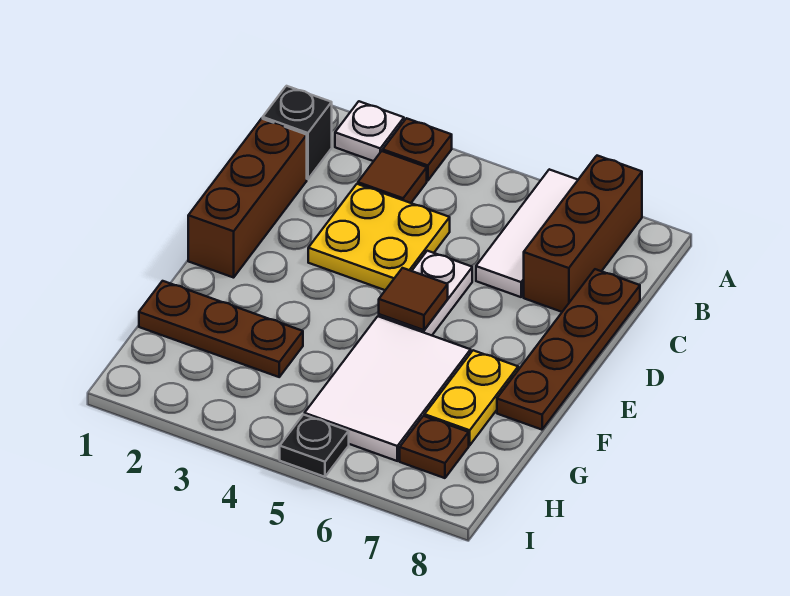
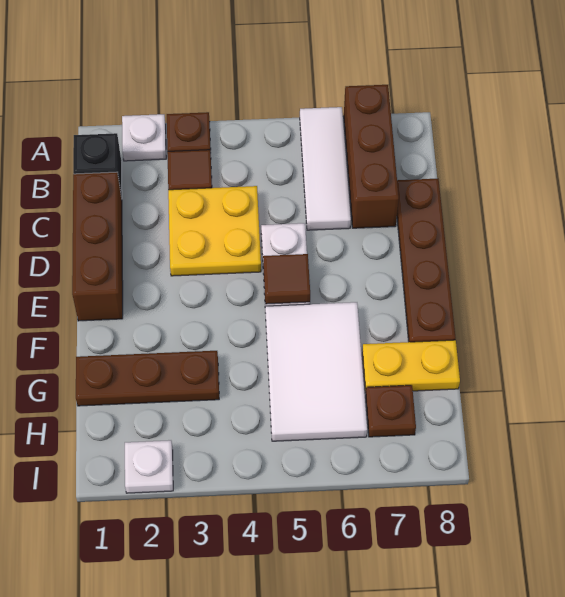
yellow plate F7:G7 level 1 -> yellow plate G7:G8 level 1
none -> white plate I2 level 1
black plate I5 level 1 -> none

